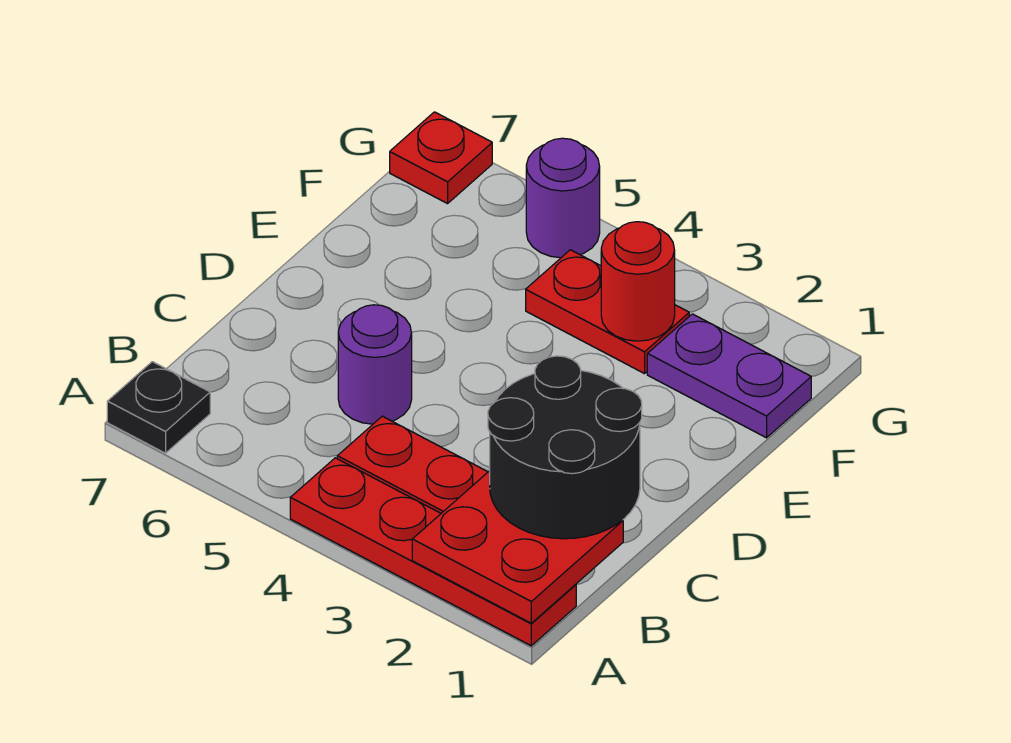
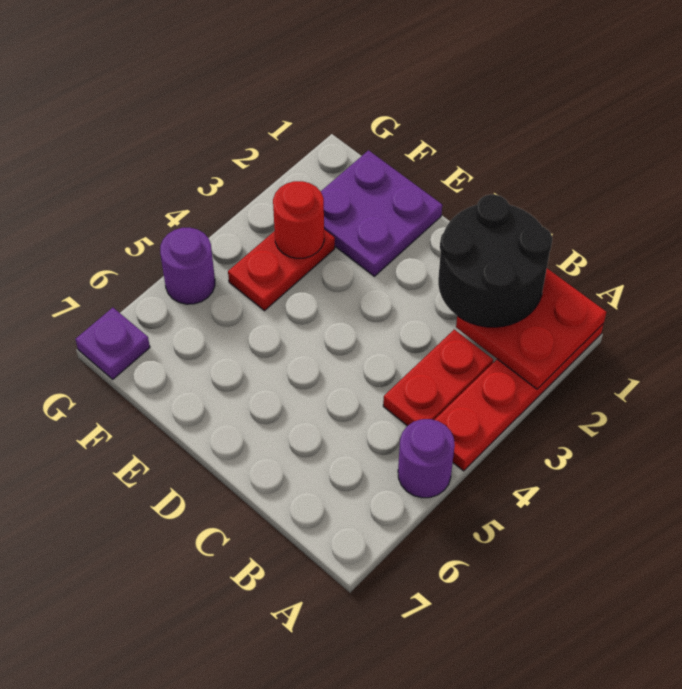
black plate A7 level 1 -> none
purple round brick C5 level 1 -> purple round brick A5 level 1
purple plate F1:F2 level 1 -> purple plate E1:F2 level 1
red plate G7 level 1 -> purple plate G7 level 1

